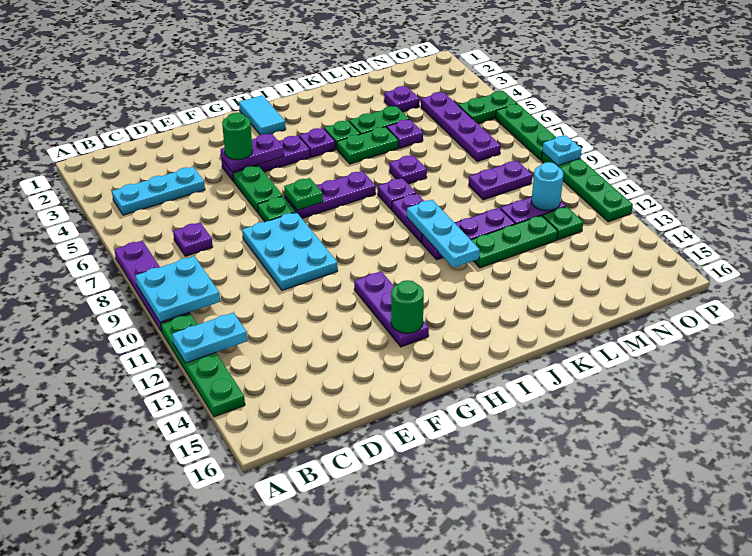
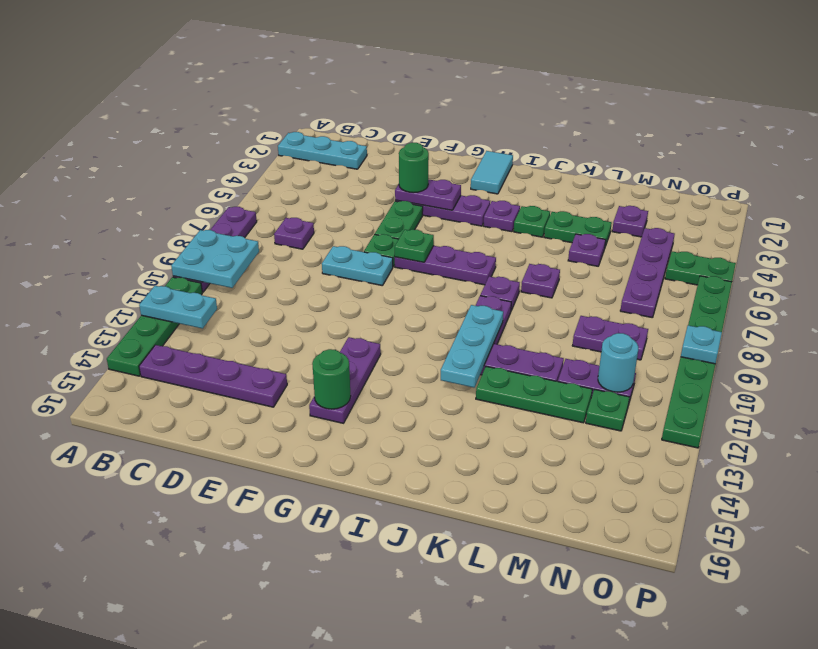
cyan plate B4:D4 level 1 -> cyan plate A2:C2 level 1
none -> purple plate B14:E14 level 1
cyan plate E8:F10 level 1 -> cyan plate E8:F8 level 1
green plate J5:K5 level 1 -> none

